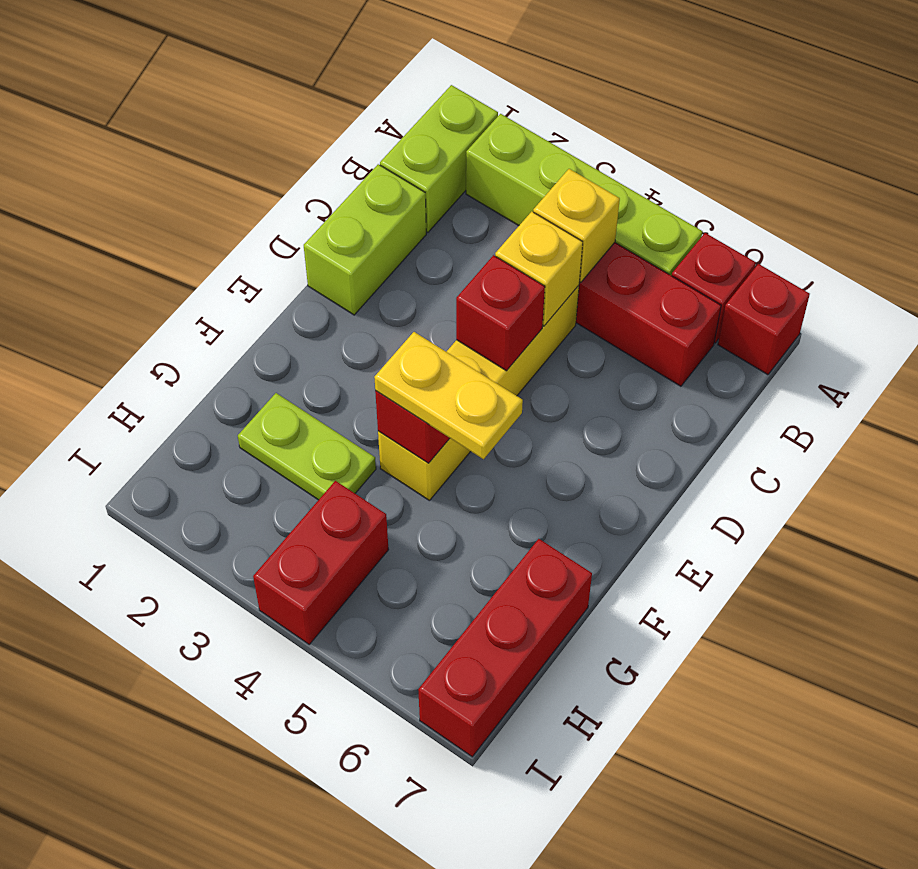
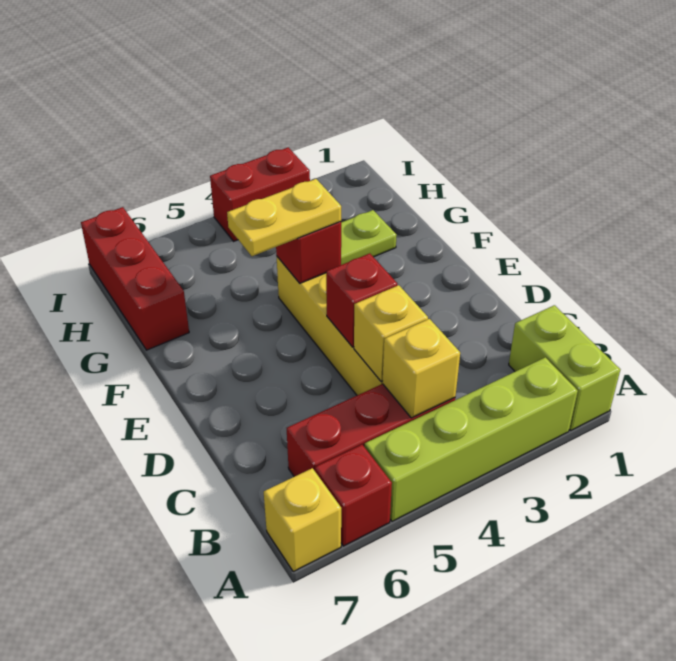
red brick A7 level 1 -> yellow brick A7 level 1
lime brick C1:D1 level 1 -> none
red brick H4:I4 level 1 -> red brick I3:I4 level 1

